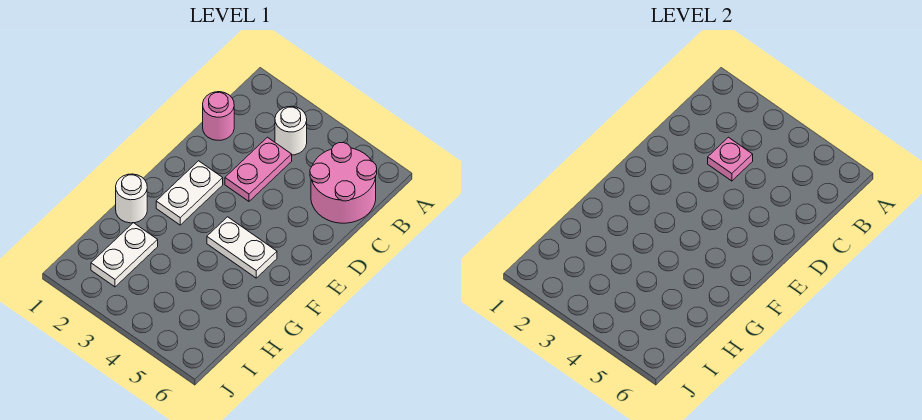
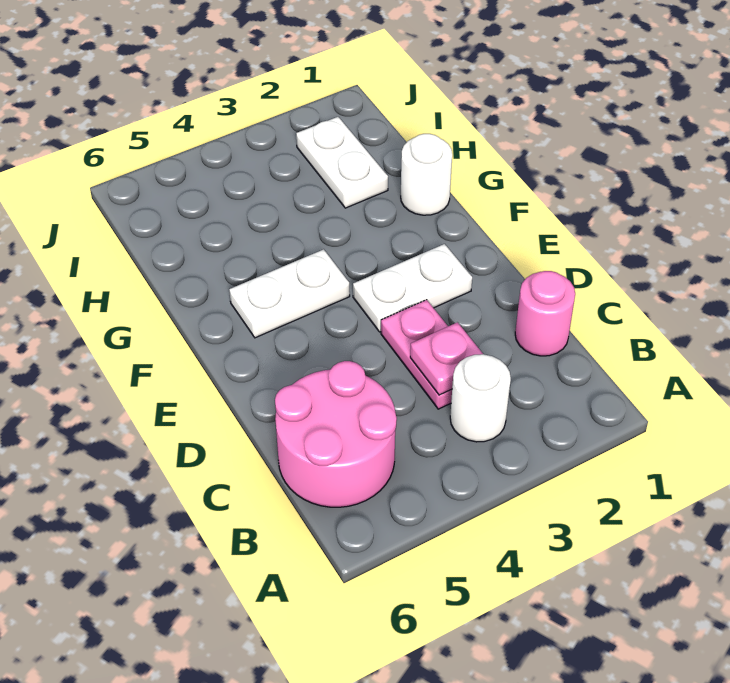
white plate E2:F2 level 1 -> white plate E2:E3 level 1

